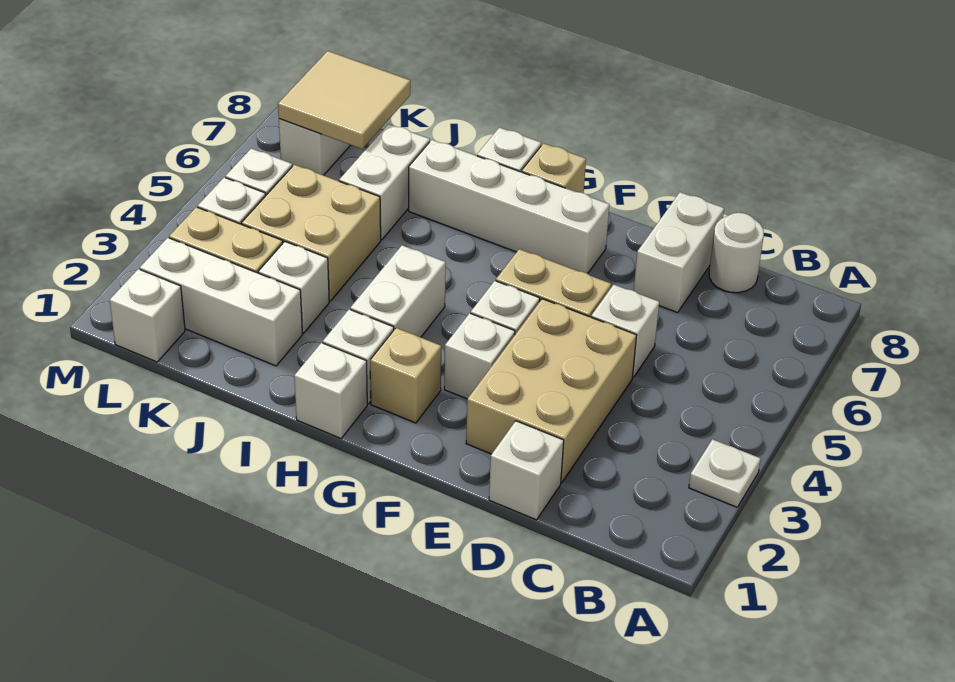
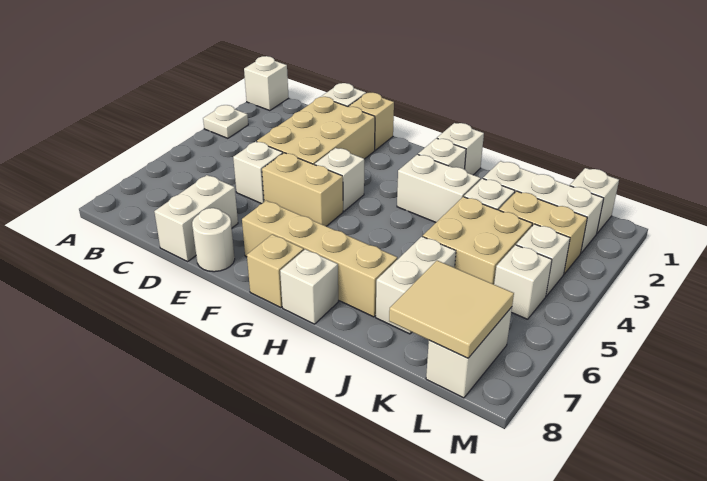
white round brick C8 level 1 -> white round brick E8 level 1
white brick F3 level 1 -> white brick A1 level 1
white brick F7:I7 level 1 -> tan brick F7:I7 level 1
tan brick G2 level 1 -> tan brick E1 level 1
white brick H3:H4 level 1 -> white brick H3:I3 level 1

